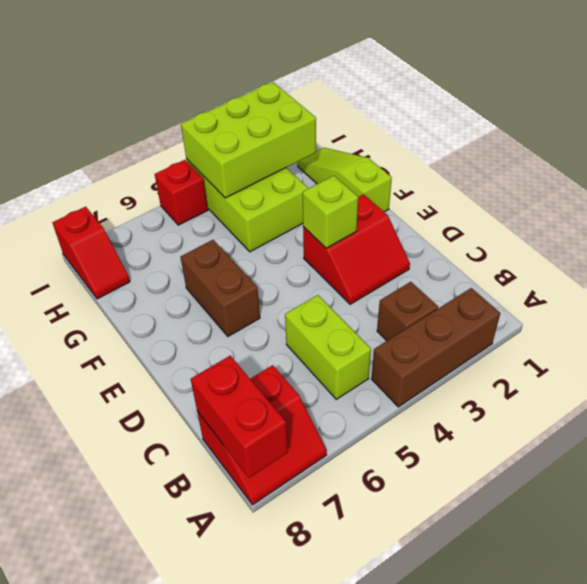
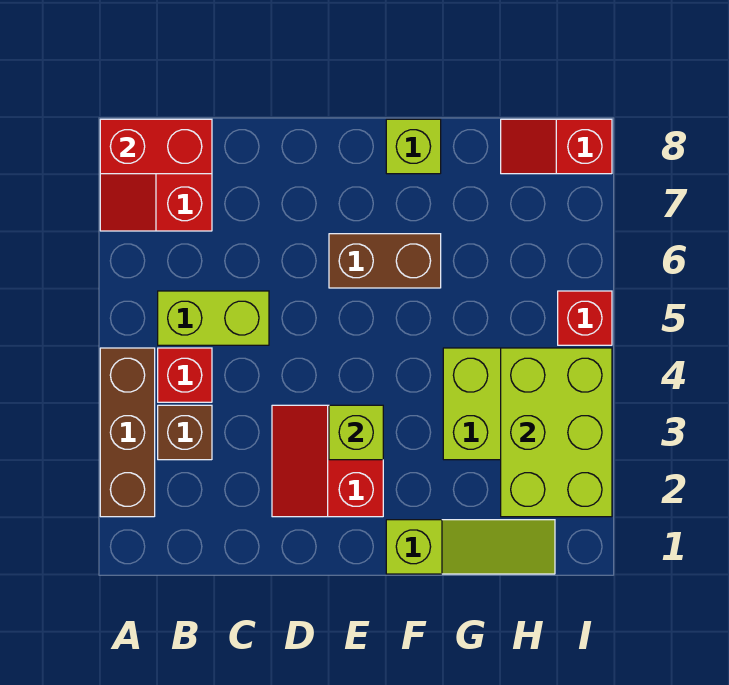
none -> red brick B4 level 1
none -> lime brick F8 level 1

